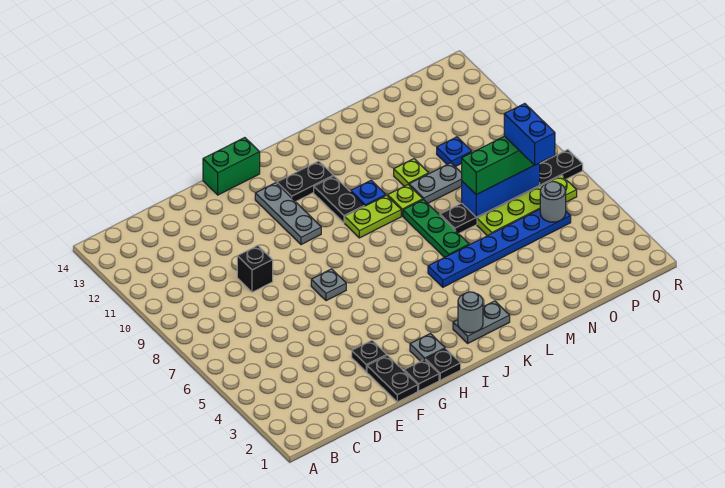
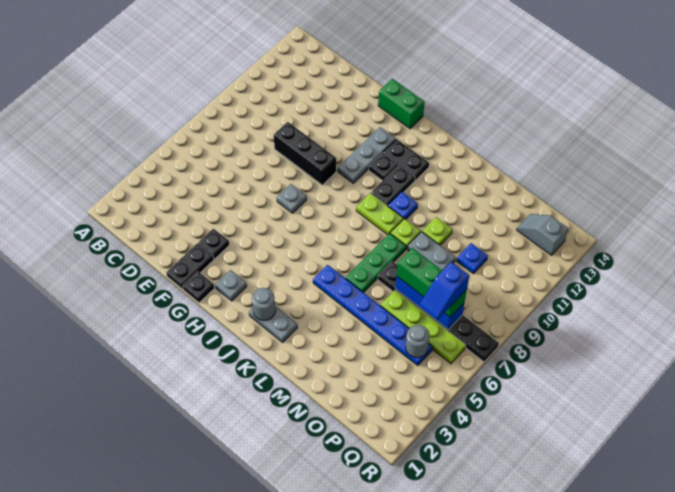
black brick E9 level 1 -> black brick E9:G9 level 1
black plate H1 level 1 -> black plate I11 level 1
blue brick P6:P7 level 4 -> blue slope P6:P7 level 4 top 7
none -> grey slope P13:Q13 level 1 top Q

